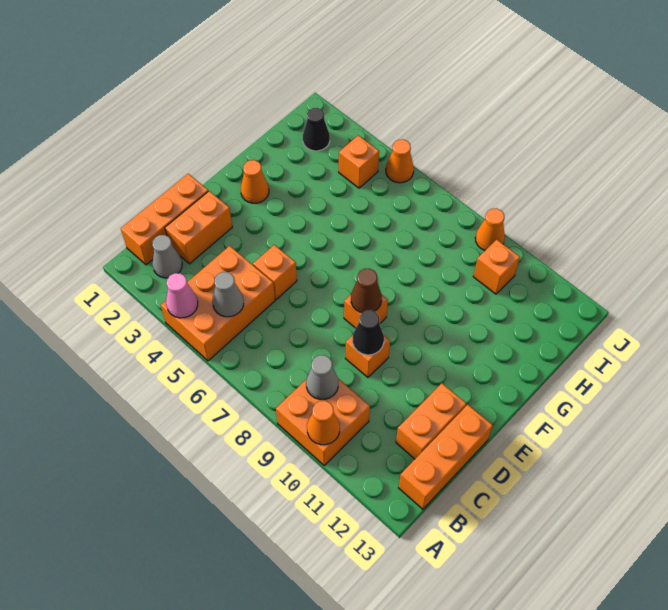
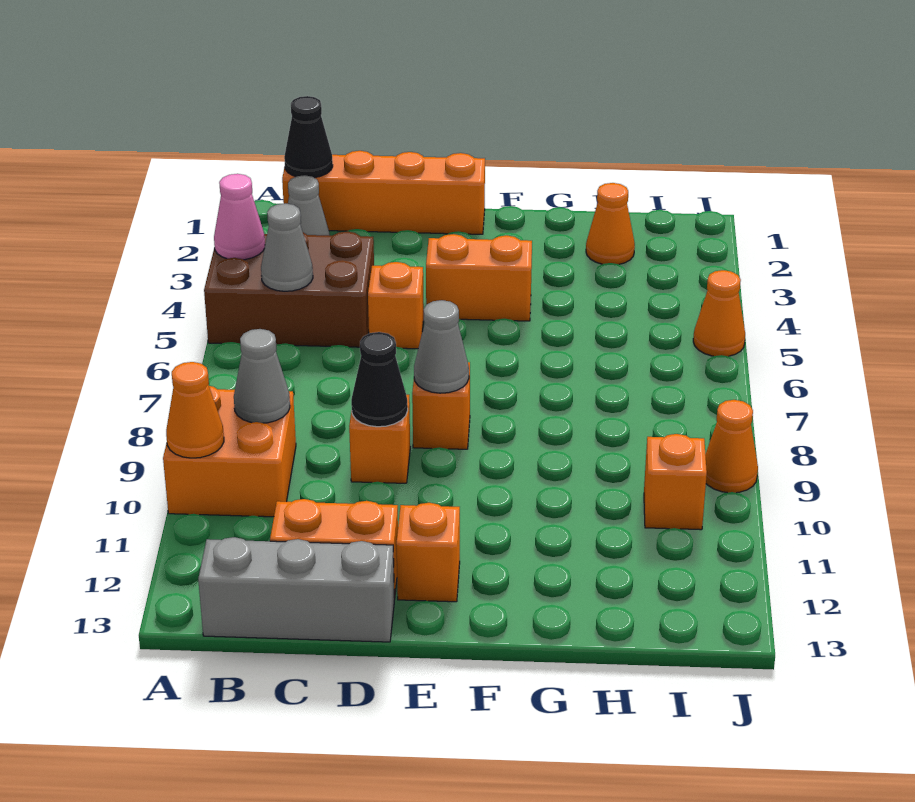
orange brick A4:C5 level 1 -> brown brick A4:C5 level 1
orange brick B1:D1 level 1 -> orange brick B1:E1 level 1
orange brick B13:D13 level 1 -> grey brick B13:D13 level 1
orange brick C2:D2 level 1 -> orange brick E4:F4 level 1
brown cone E8 level 2 -> grey cone E8 level 2
orange cone F2 level 1 -> orange cone H2 level 1
black cone I2 level 1 -> black cone B1 level 2
orange brick I4 level 1 -> orange brick E12 level 1

